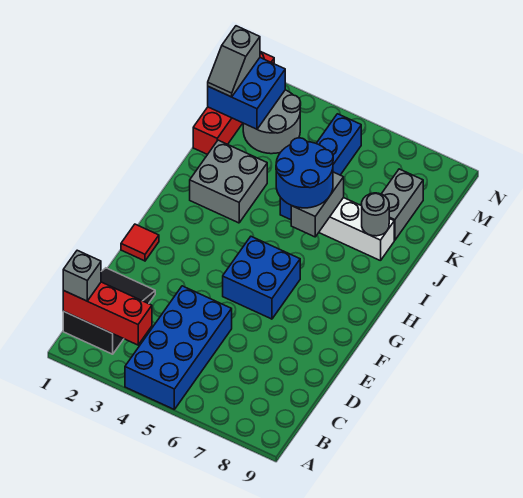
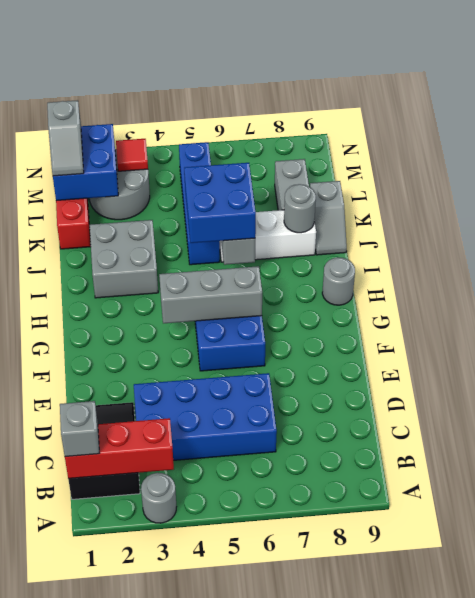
none -> grey round brick A3 level 1
blue brick A4:D5 level 1 -> blue brick C3:D6 level 1
red tile F1 level 1 -> red tile M3 level 2
none -> grey brick G4:G6 level 2
none -> grey round brick H9 level 1
blue round brick I5:J6 level 3 -> blue brick I5:J6 level 3
none -> grey slope J9:K9 level 1 top K

